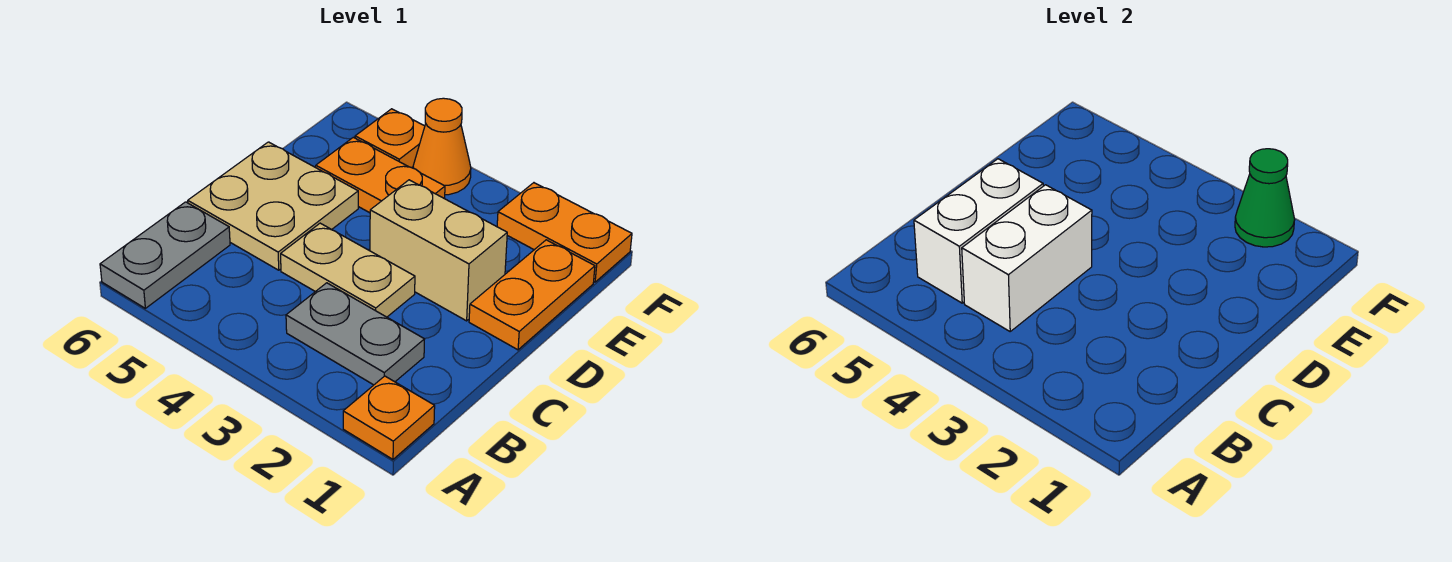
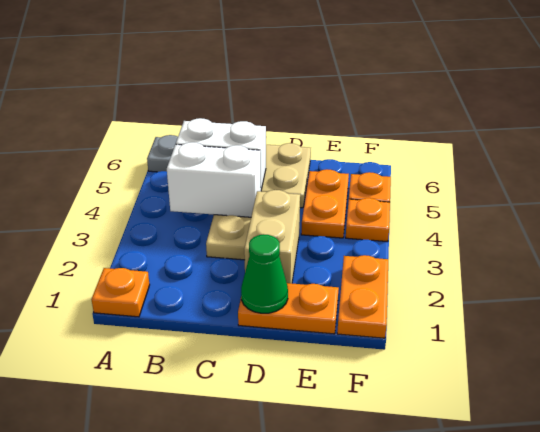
grey plate B2:B3 level 1 -> none
green cone F2 level 2 -> green cone D1 level 2
orange cone F4 level 1 -> orange plate F4 level 1

